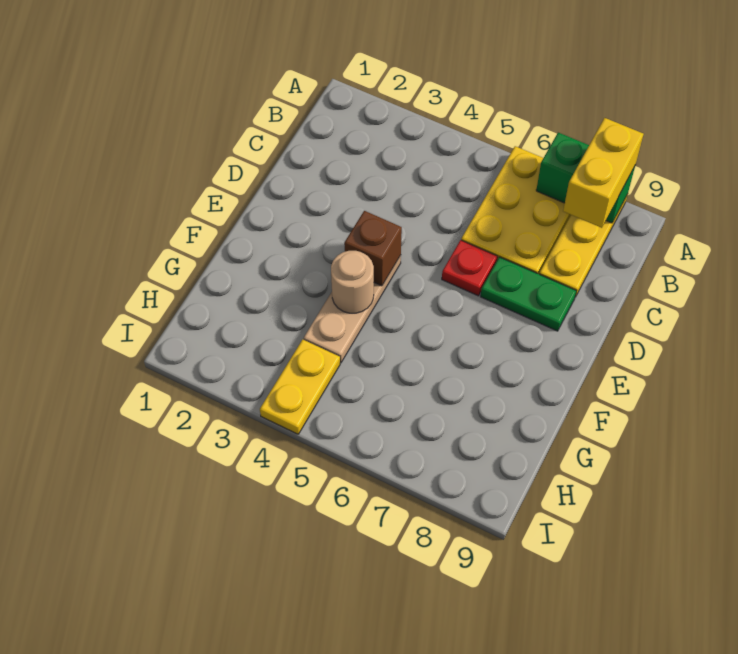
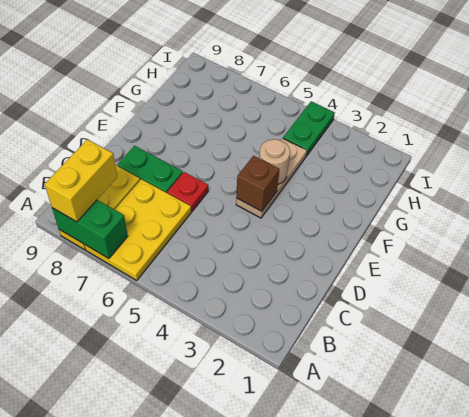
yellow plate H4:I4 level 1 -> green plate H4:I4 level 1

